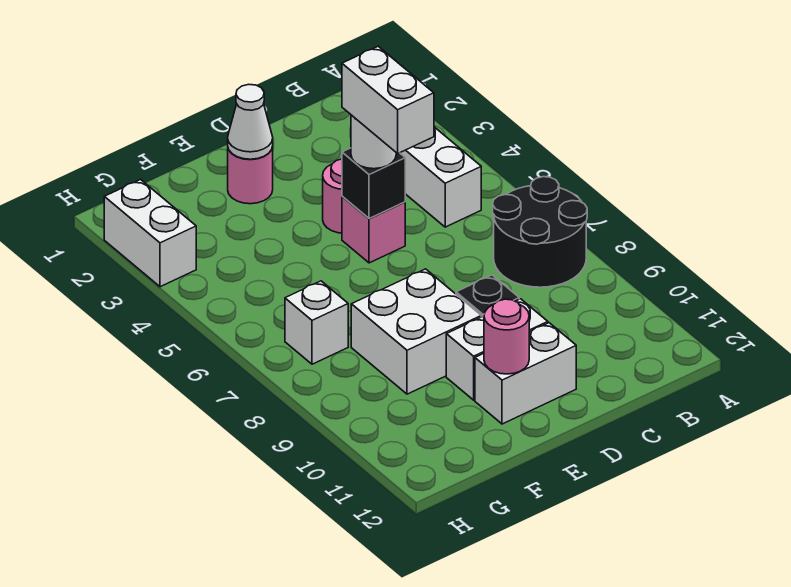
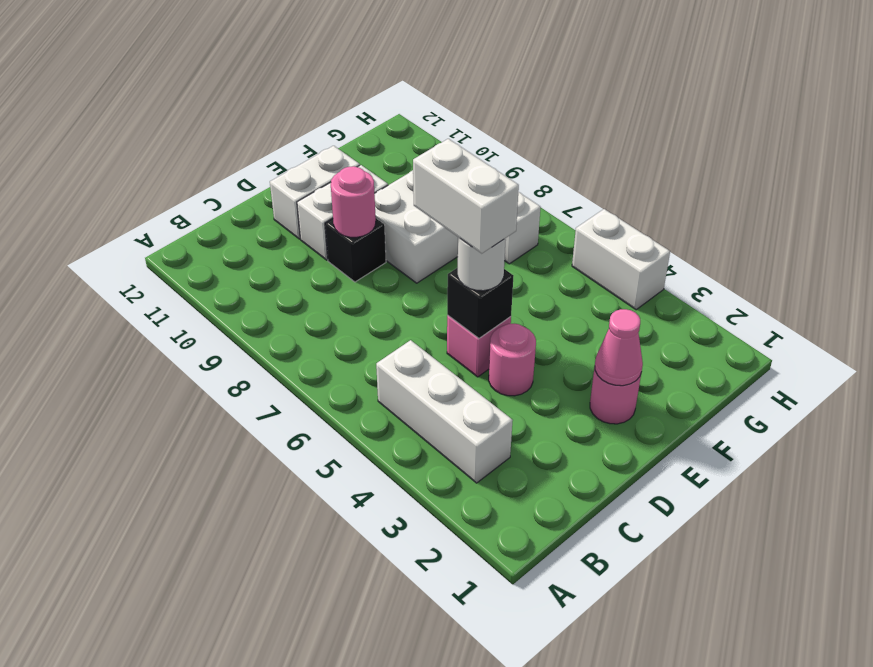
black round brick A7:B8 level 1 -> none
white cone E2 level 2 -> pink cone E2 level 2
pink round brick E11 level 2 -> pink round brick D9 level 2
white brick H2:H3 level 1 -> white brick H4:H5 level 1

